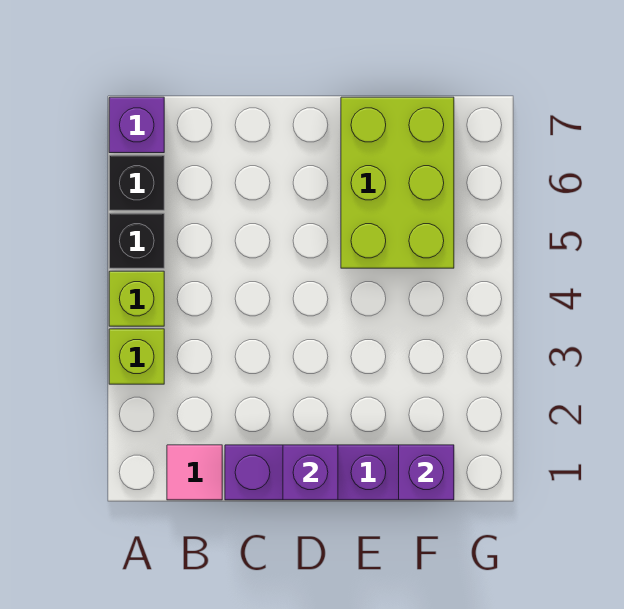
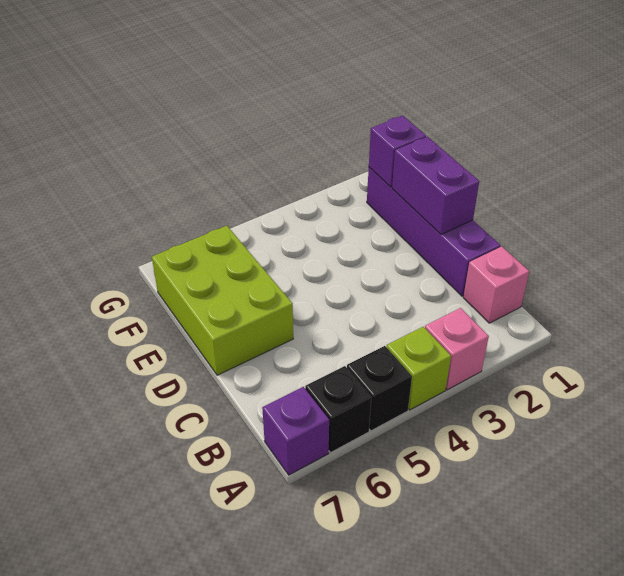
lime brick A3 level 1 -> pink brick A3 level 1
pink tile B1 level 1 -> pink brick B1 level 1
purple brick D1 level 2 -> purple brick D1:E1 level 2
lime brick E5:F7 level 1 -> lime brick D6:F7 level 1

